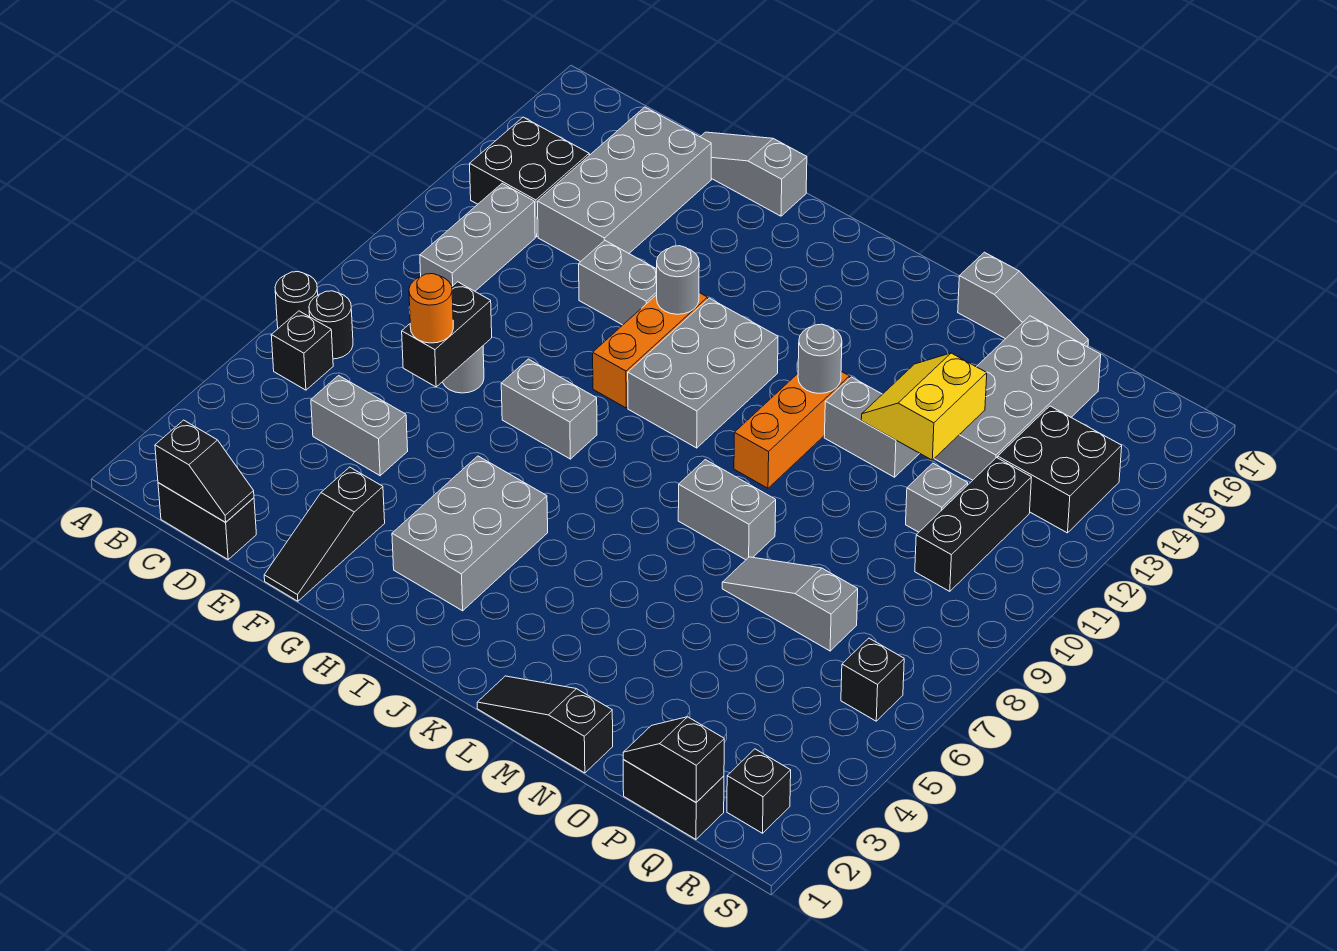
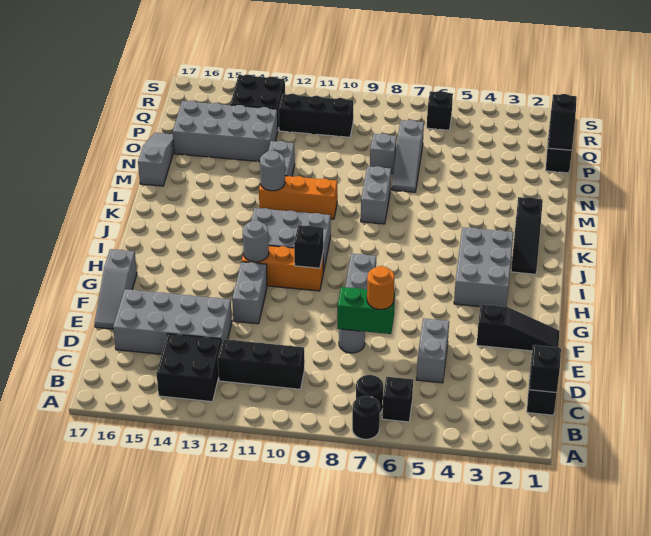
grey brick C10:C12 level 1 -> black brick C10:C12 level 1
black brick E7:E8 level 2 -> green brick E7:E8 level 2
grey brick H3:I5 level 1 -> grey brick H3:J4 level 1
black slope L1:N1 level 1 top N -> black slope J2:L2 level 1 top L
yellow slope N12:O13 level 2 top O -> none
grey brick P11 level 1 -> grey brick O8 level 1
black brick R2 level 1 -> black brick H10 level 2

